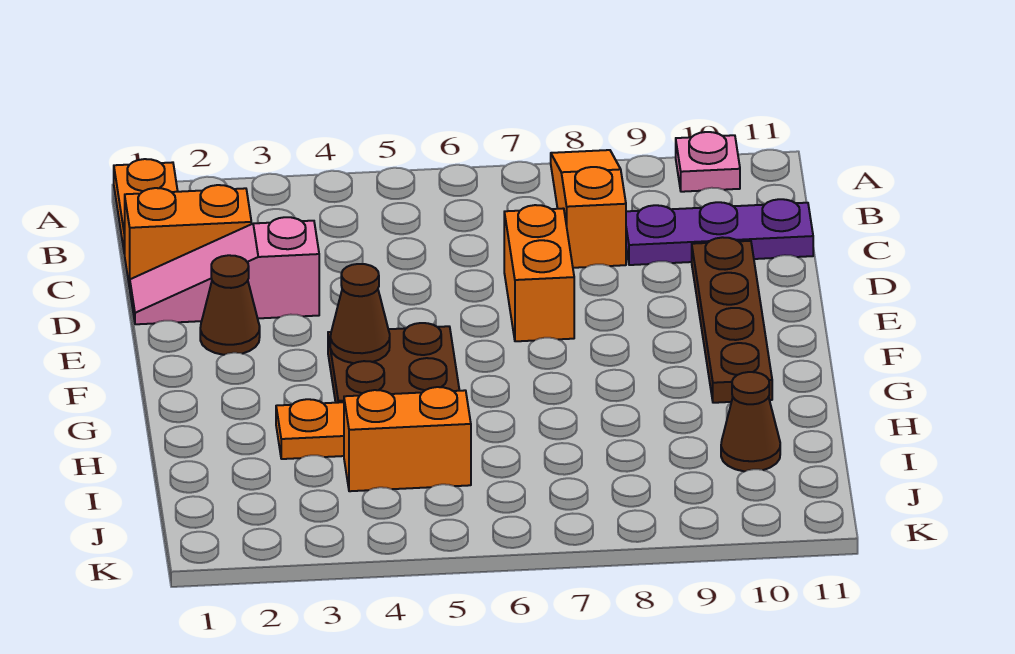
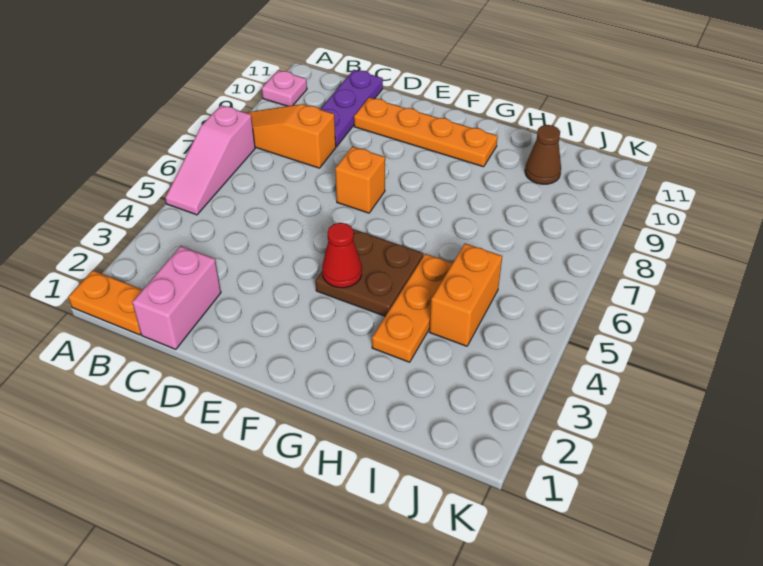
orange brick C1:C2 level 1 -> pink brick C1:C2 level 1
pink slope D1:D3 level 1 top 3 -> pink slope A5:A7 level 1 top 7
orange brick D7:E7 level 1 -> orange brick E7 level 1
brown plate D10:G10 level 1 -> orange plate D10:G10 level 1
brown cone E2 level 1 -> none
brown cone F4 level 2 -> red cone F4 level 2

